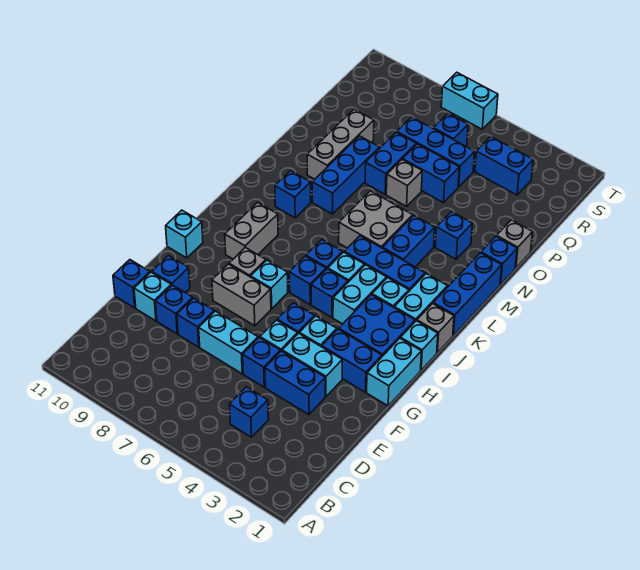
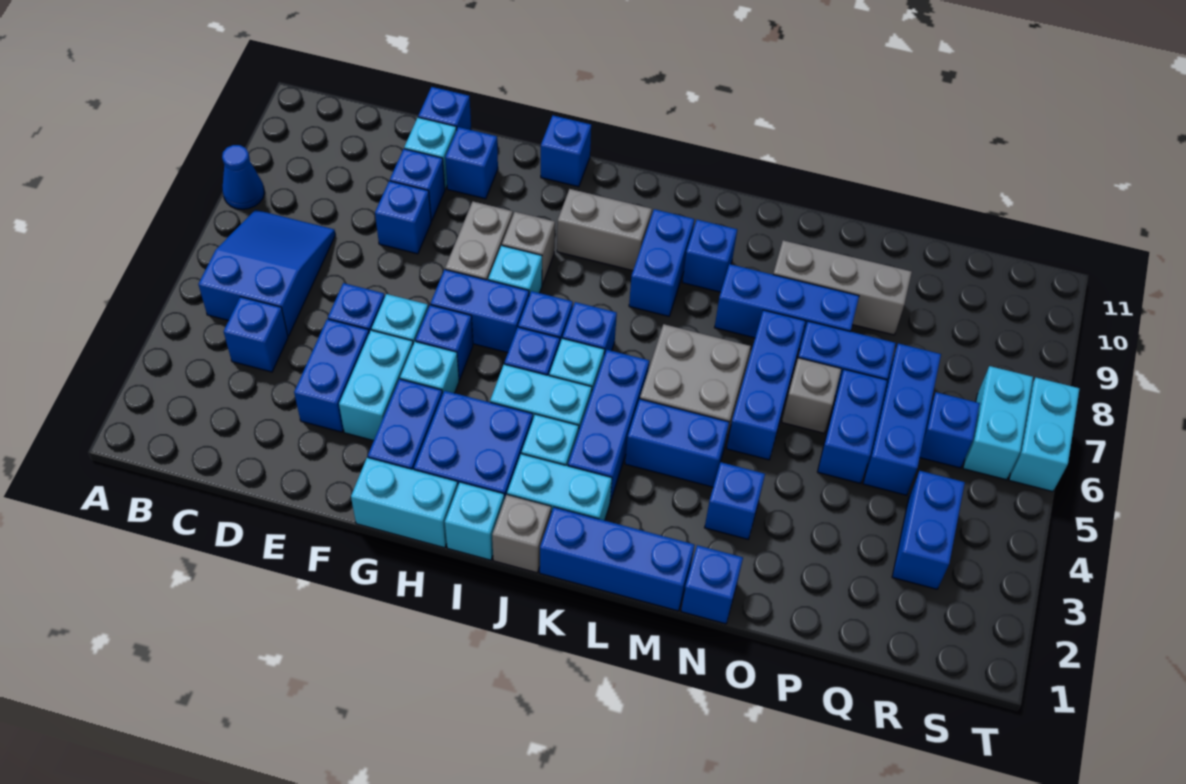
none -> blue cone A8 level 1
none -> blue slope B5:C7 level 1 top 5
cyan brick E6:E7 level 1 -> cyan brick S6:S7 level 1
none -> blue brick G6:H6 level 1
cyan brick H11 level 1 -> blue brick H11 level 1
none -> blue brick K8:K9 level 1
none -> blue brick N5:N7 level 1
grey brick O1 level 1 -> none

